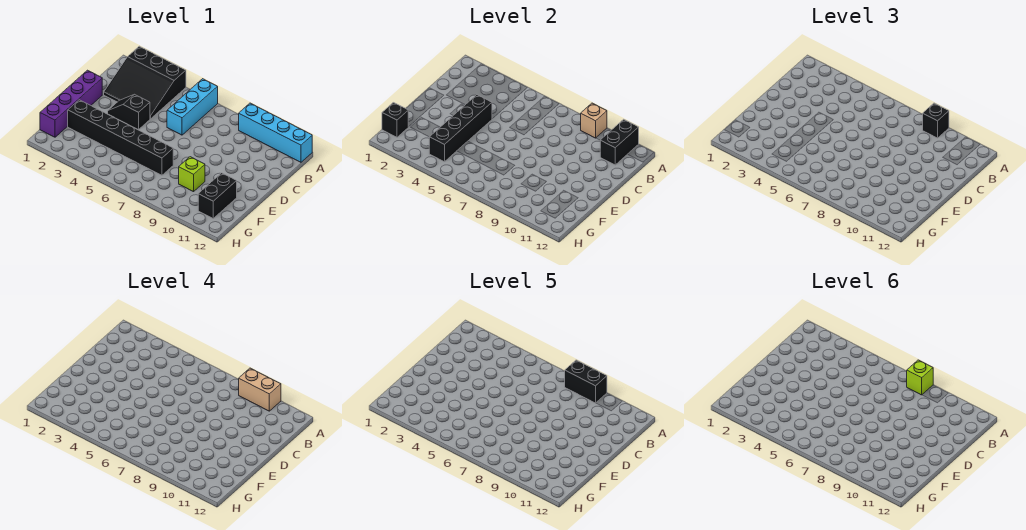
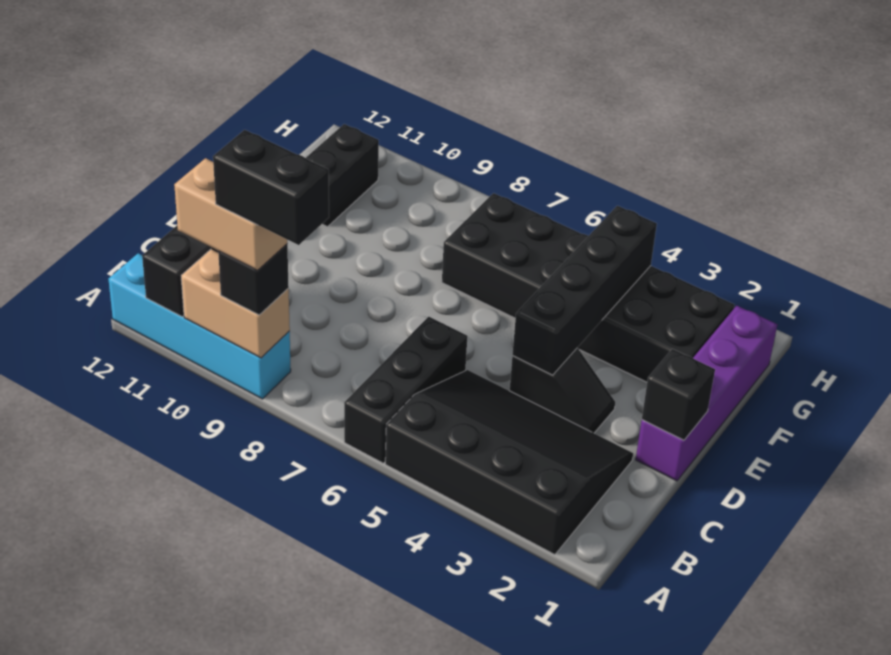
black slope A2:C4 level 1 top A -> black slope A2:C5 level 1 top A
cyan brick A6:C6 level 1 -> black brick A6:C6 level 1
lime brick A8 level 6 -> none
tan brick A9 level 2 -> tan brick A9:A10 level 2
black brick F2:F7 level 1 -> black brick F2:G7 level 1
lime brick F9 level 1 -> none
black brick G1 level 2 -> black brick D1 level 2

